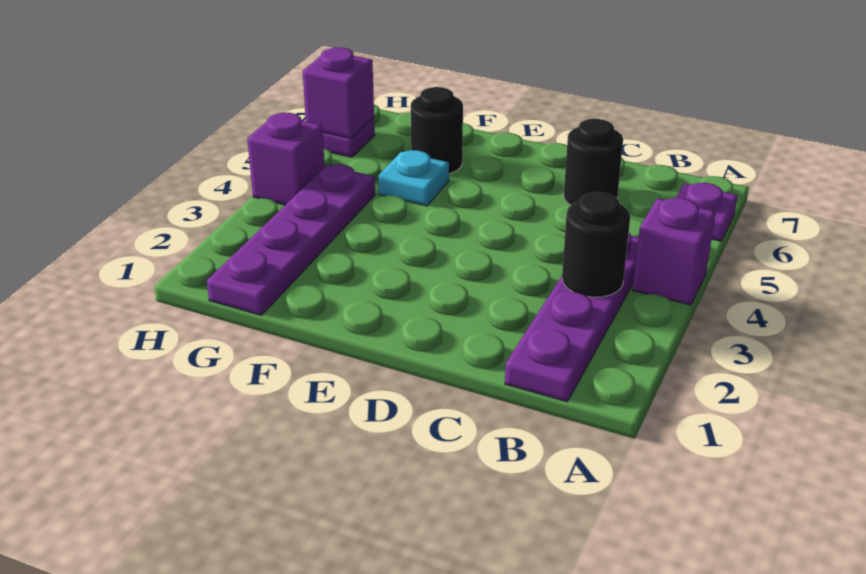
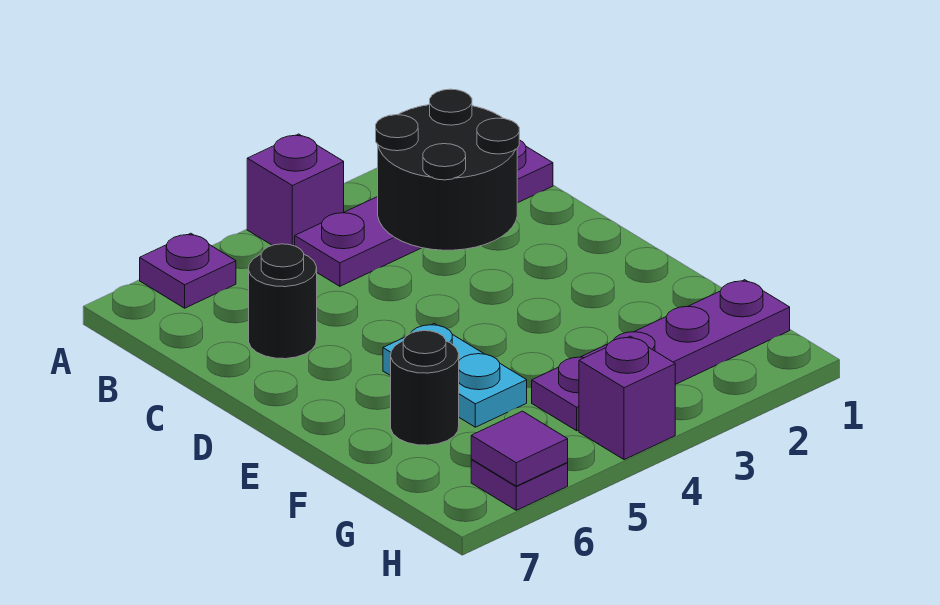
black round brick B3 level 2 -> black round brick B2:C3 level 2
cyan plate F5 level 1 -> cyan plate E5:F5 level 1
purple brick H6 level 2 -> purple tile H6 level 2

